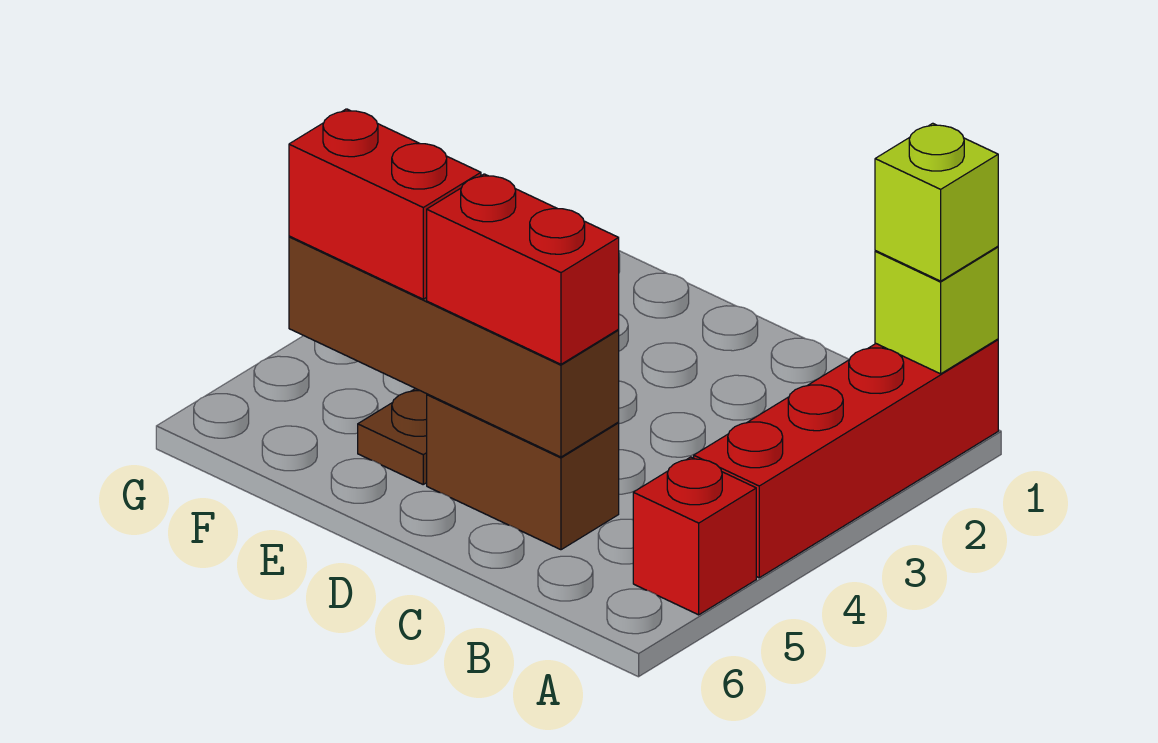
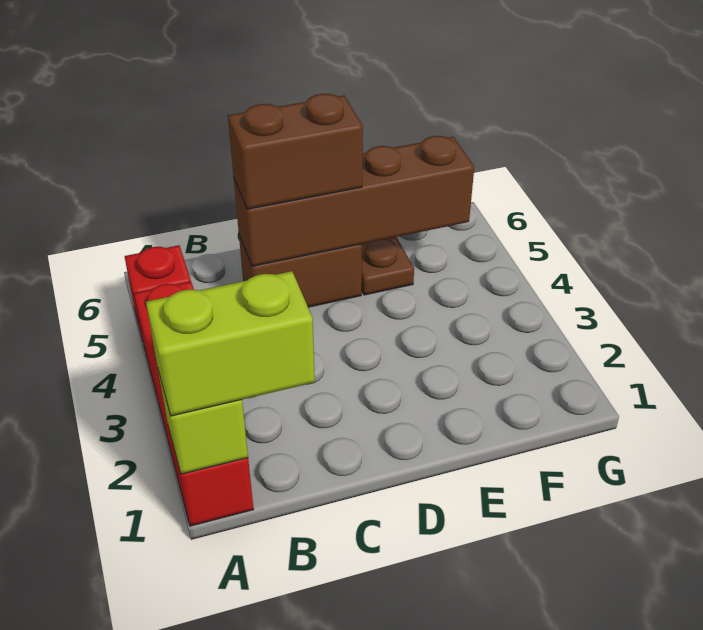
lime brick A1 level 3 -> lime brick A1:B1 level 3
red brick C5:D5 level 3 -> brown brick C5:D5 level 3
red brick E5:F5 level 3 -> none

